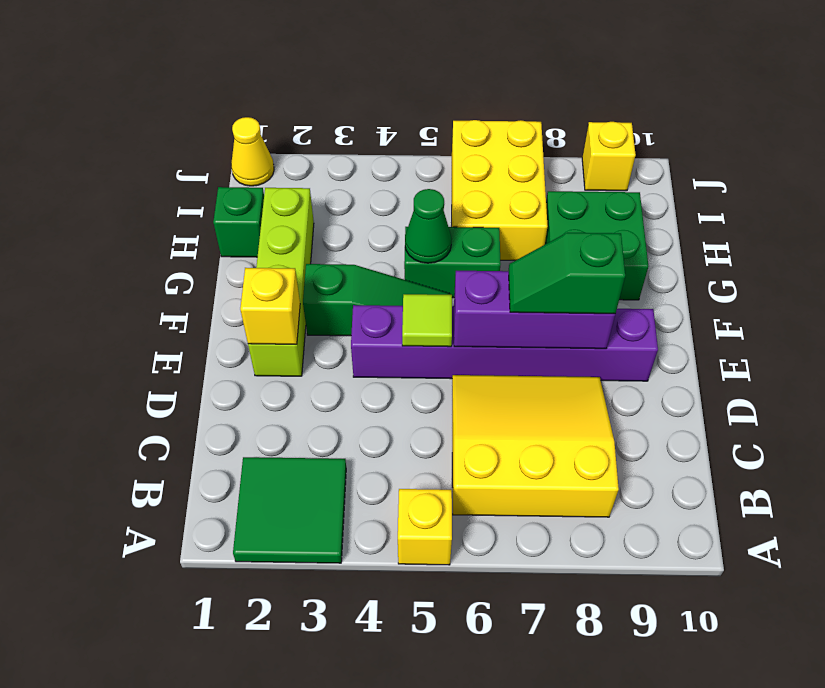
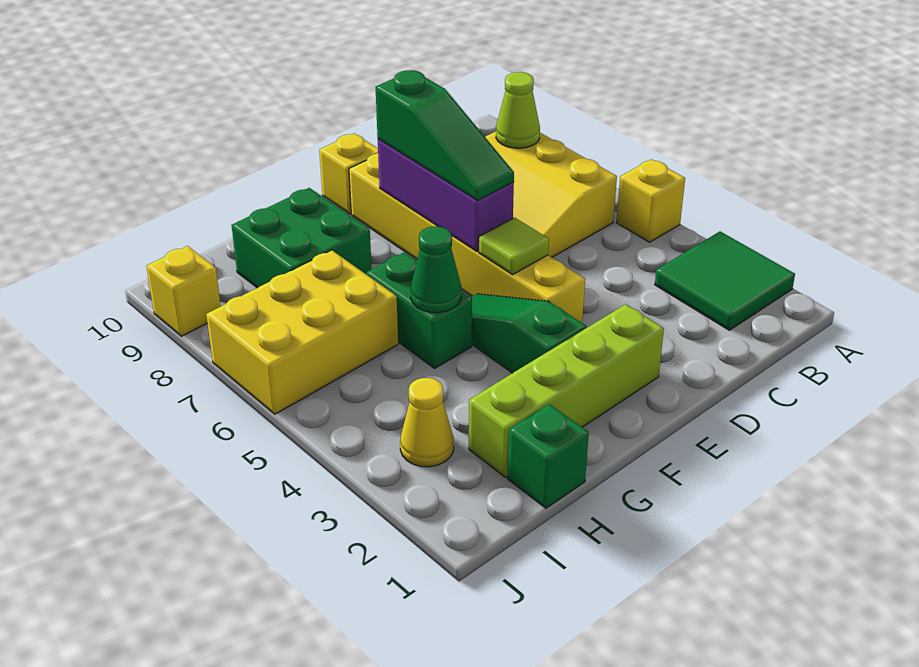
none -> lime cone B8 level 2
yellow brick E2 level 2 -> yellow brick E10 level 1
purple brick E4:E9 level 1 -> yellow brick E4:E9 level 1
green slope E7:E8 level 3 top 8 -> green slope E6:E8 level 3 top 8
yellow cone J1 level 1 -> yellow cone I3 level 1

